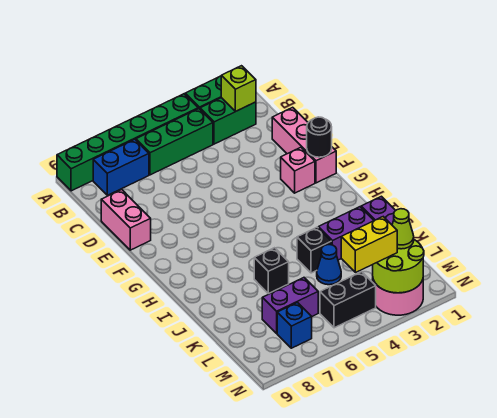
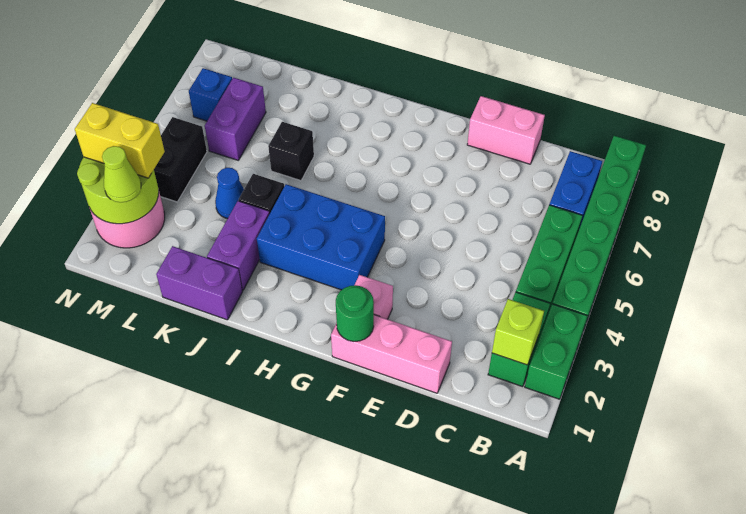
black round brick F1 level 2 -> green round brick F1 level 2
none -> blue brick G3:I4 level 1
yellow brick M3:M4 level 3 -> yellow brick M3:N3 level 3

